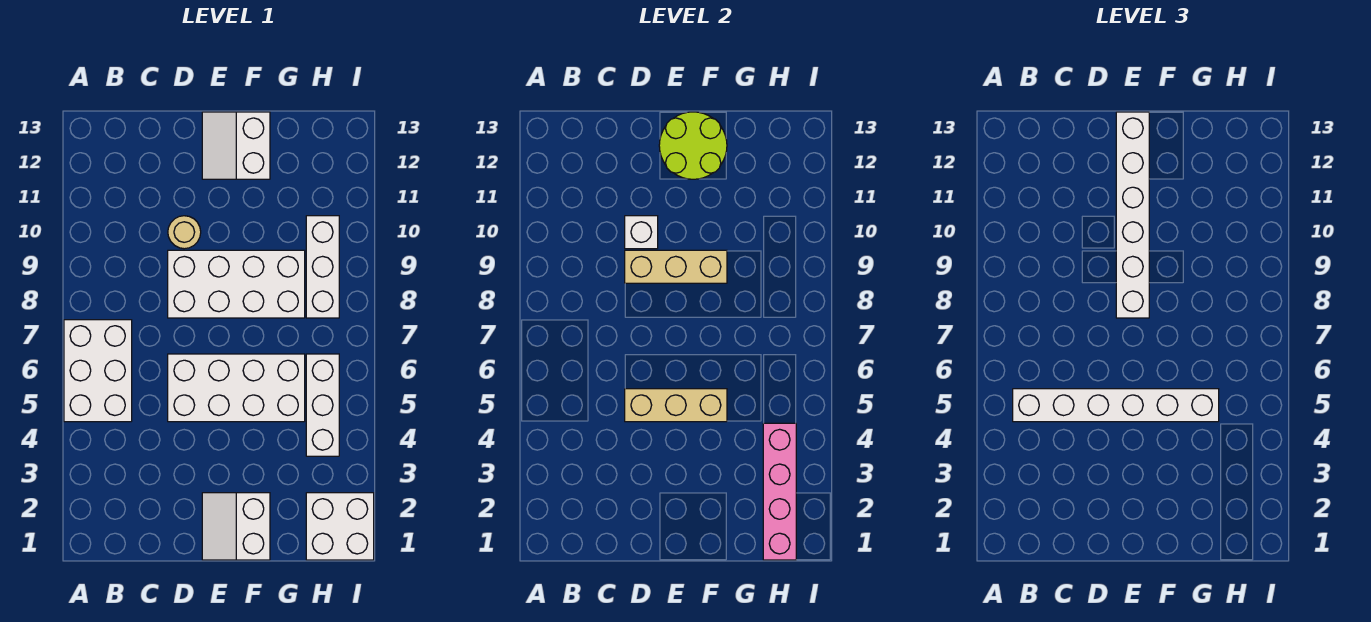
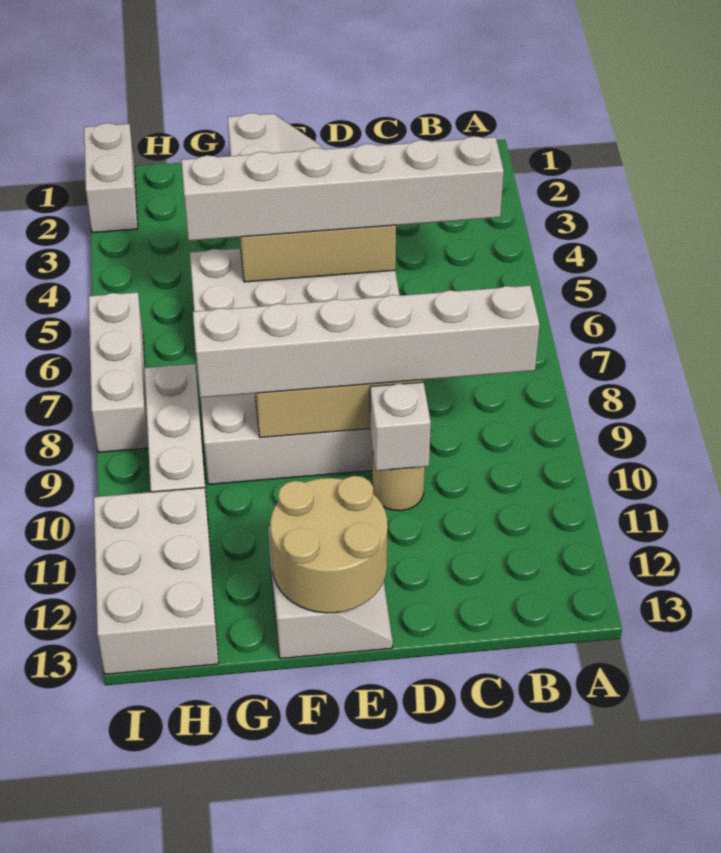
white brick A5:B7 level 1 -> white brick H11:I13 level 1
white brick E8:E13 level 3 -> white brick B9:G9 level 3
lime round brick E12:F13 level 2 -> tan round brick E12:F13 level 2
white brick H1:I2 level 1 -> white brick I1:I2 level 1
pink brick H1:H4 level 2 -> none
white brick H4:H6 level 1 -> white brick I6:I8 level 1

